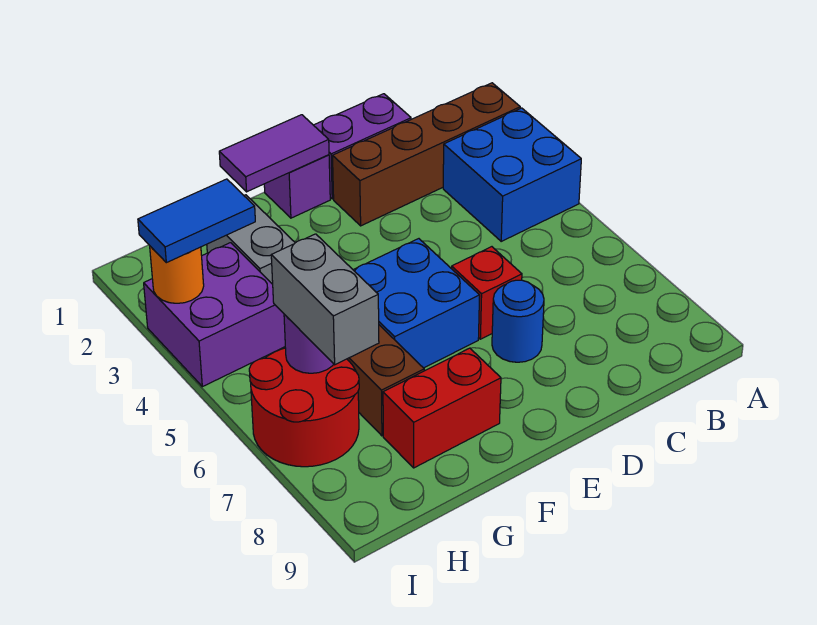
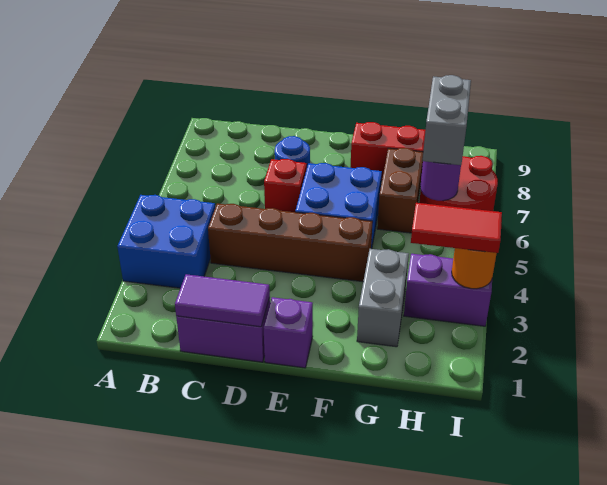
brown brick A2:D2 level 1 -> brown brick C4:F4 level 1
purple tile E1:F1 level 2 -> purple tile C1:D1 level 2
purple brick H3:I4 level 1 -> purple brick H3:I3 level 1
blue tile H3:I3 level 3 -> red tile H3:I3 level 3

